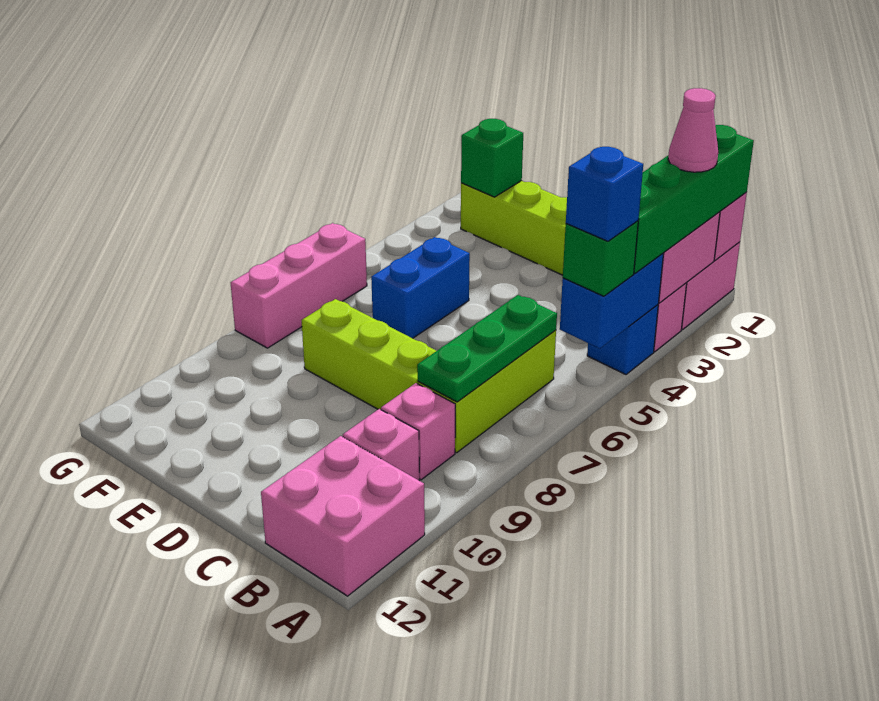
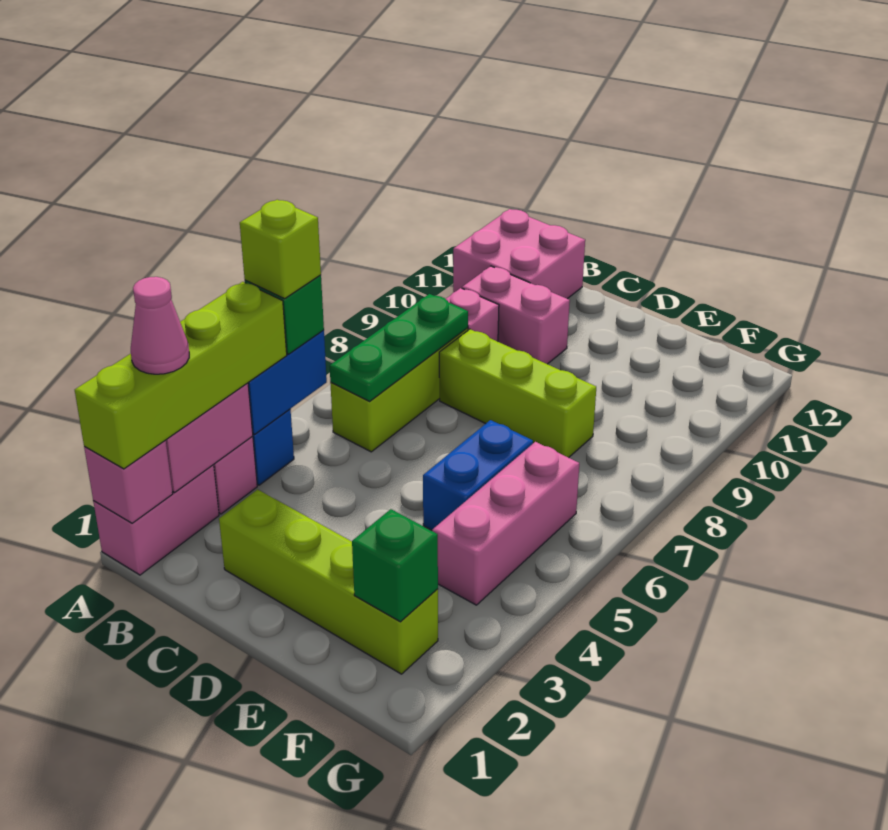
green brick A1:A4 level 3 -> lime brick A1:A4 level 3
blue brick A5 level 4 -> lime brick A5 level 4
pink brick B10 level 1 -> pink brick B10:C10 level 1
pink brick G6:G8 level 1 -> pink brick F4:F6 level 1

